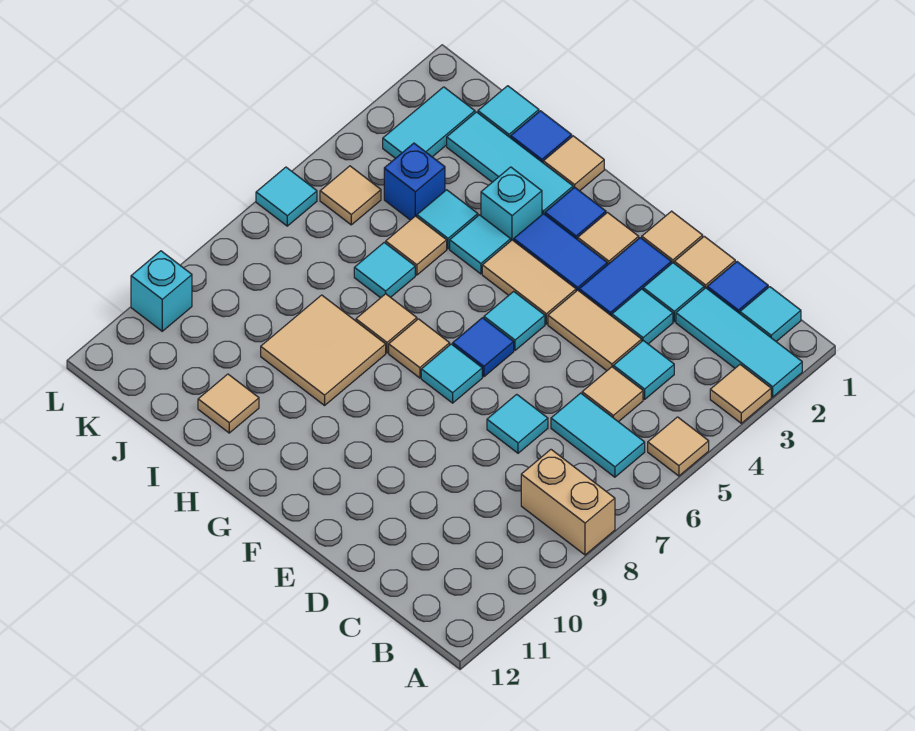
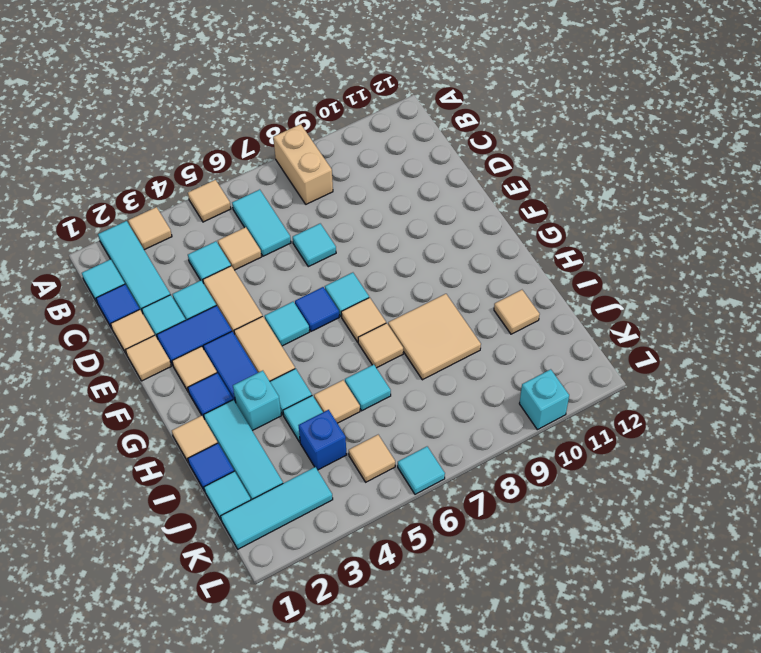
cyan tile K2:K3 level 1 -> cyan tile K1:K3 level 1

